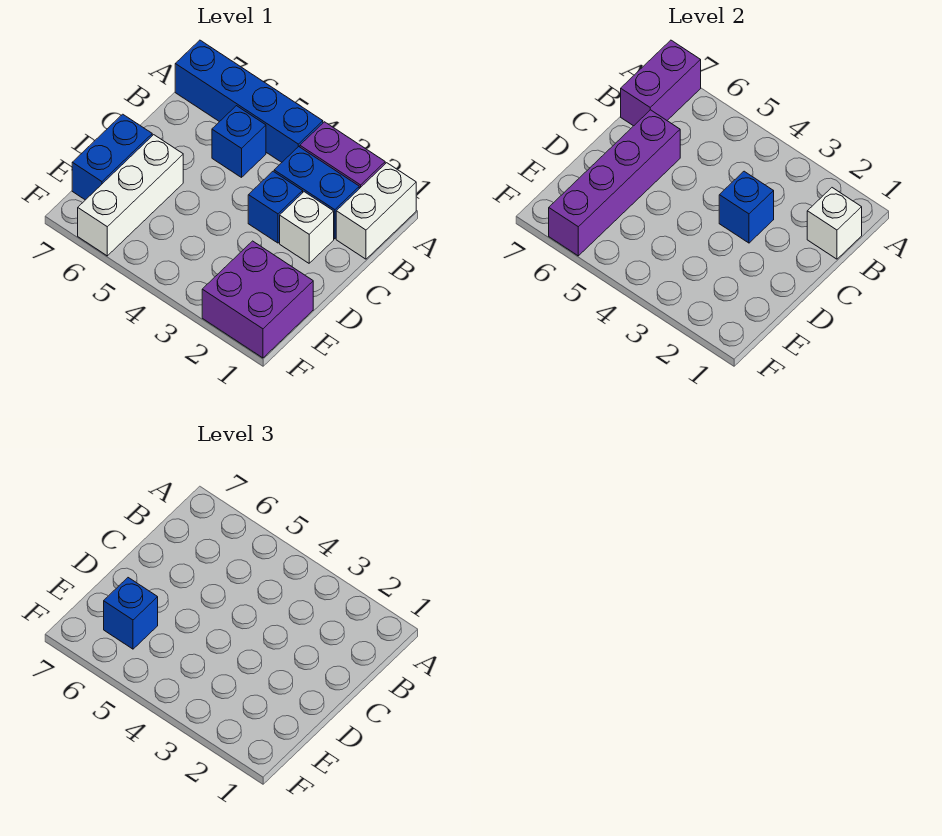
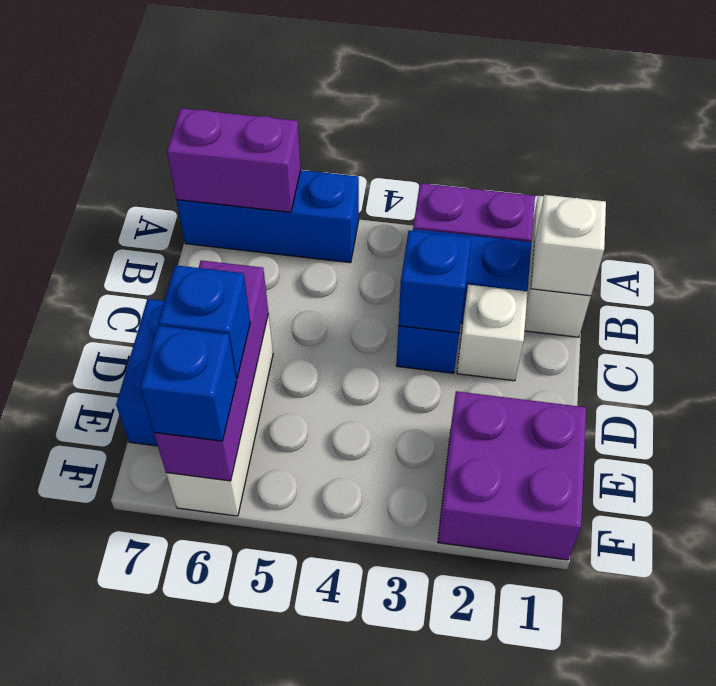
blue brick A4:A7 level 1 -> blue brick A5:A7 level 1
purple brick A7:B7 level 2 -> purple brick A6:A7 level 2
blue brick B5 level 1 -> blue brick F6 level 3
purple brick C6:F6 level 2 -> purple brick D6:F6 level 2

